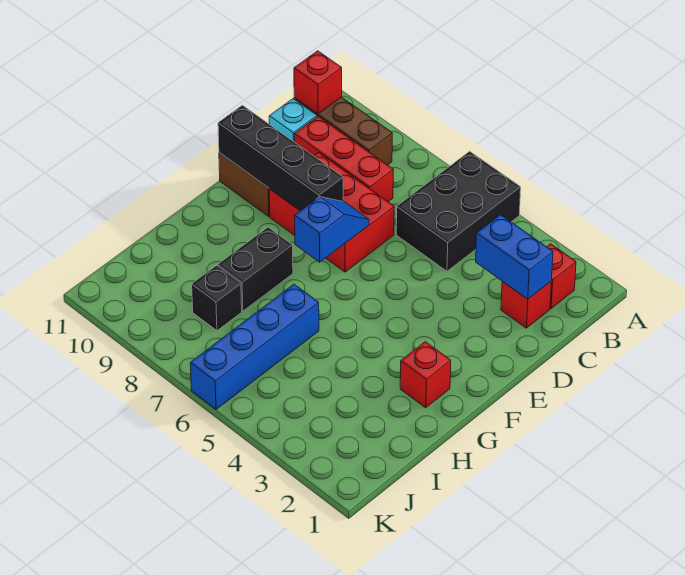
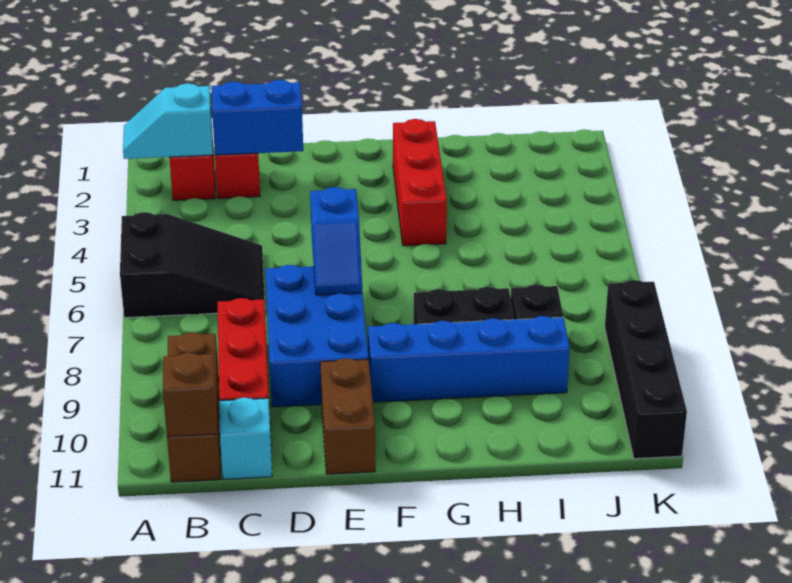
none -> cyan slope A2:B2 level 2 top B
black brick A5:C6 level 1 -> black slope A5:C6 level 1 top A
red brick B11 level 2 -> brown brick B11 level 2
blue brick C2:C3 level 2 -> blue brick C2:D2 level 2
red brick D7:E9 level 1 -> blue brick D7:E9 level 1
blue slope E7:F7 level 2 top F -> blue slope E6:E7 level 2 top 6
black brick E8:E11 level 2 -> black brick K8:K11 level 1
red brick G2 level 1 -> red brick G2:G4 level 1
blue brick H6:K6 level 1 -> blue brick F9:I9 level 1

